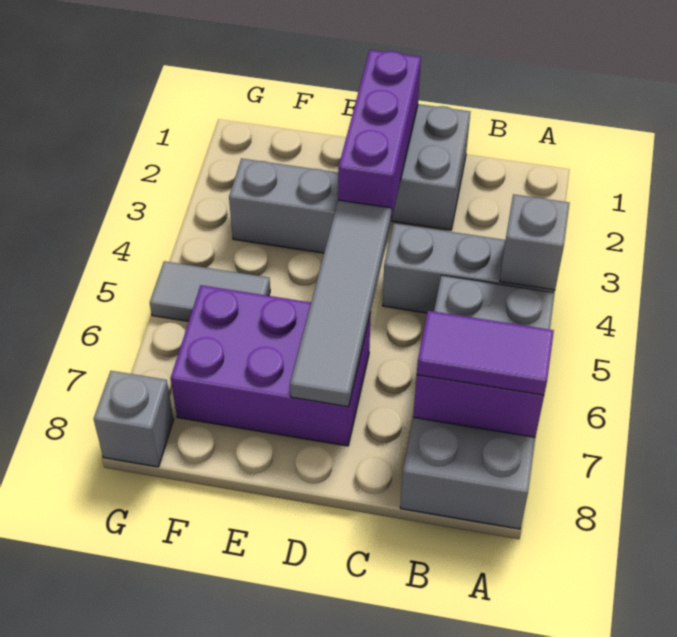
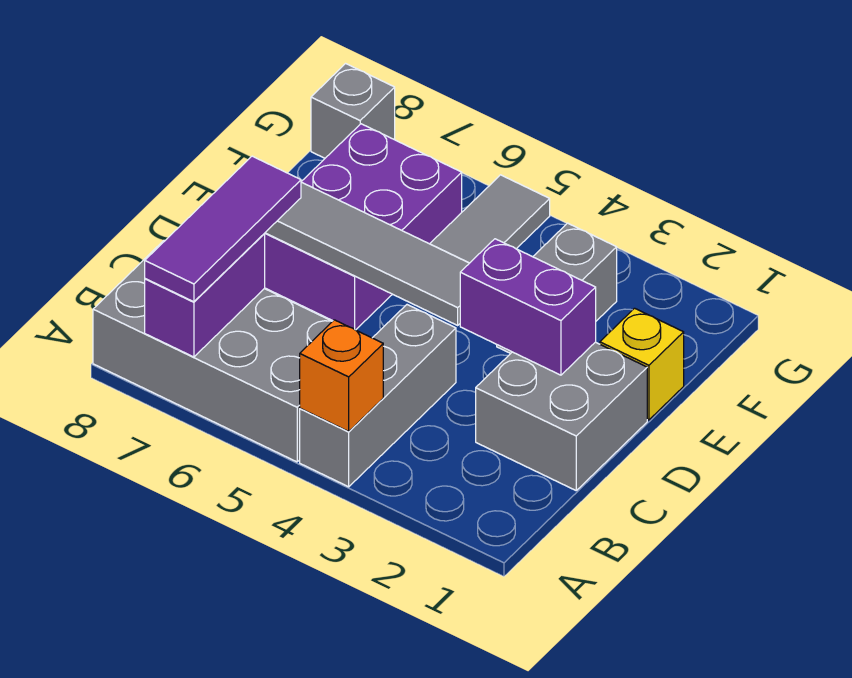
grey brick A4 level 2 -> orange brick A4 level 2
purple tile A7:B7 level 3 -> purple tile A7:C7 level 3
purple brick D1:D3 level 2 -> purple brick D2:D3 level 2
none -> yellow brick E1 level 1

